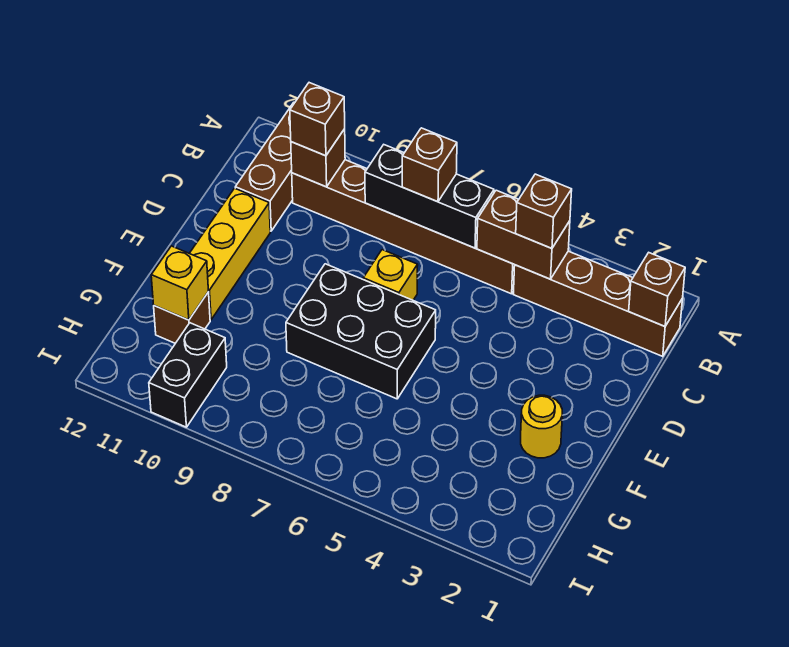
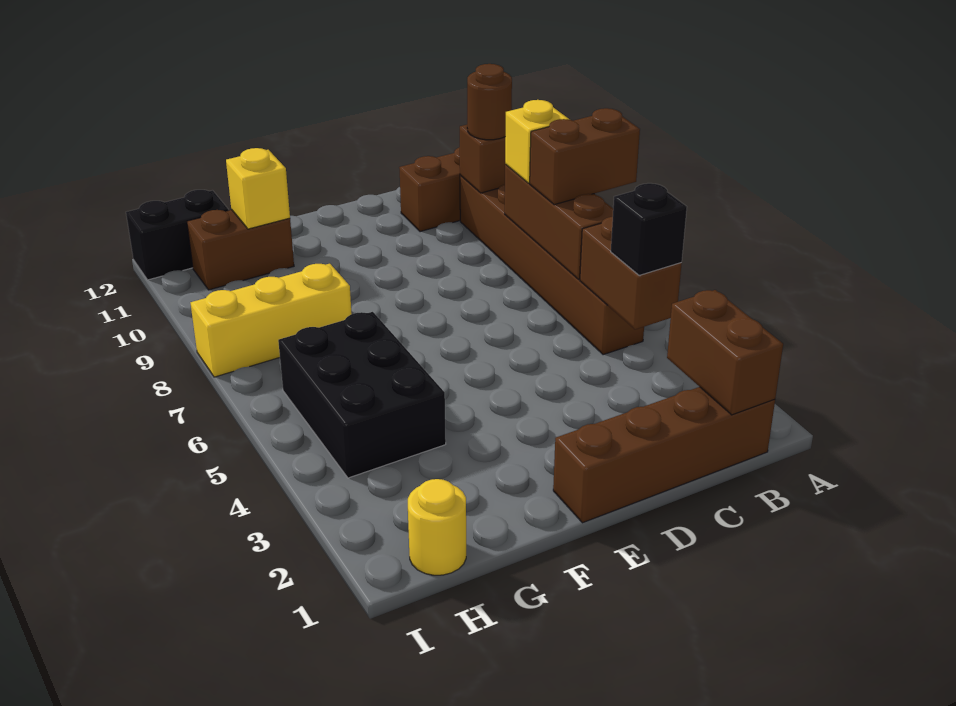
brown brick B1:B4 level 1 -> brown brick B1:E1 level 1
brown brick B1 level 2 -> brown brick B1:B2 level 2
brown brick B4 level 3 -> black brick B4 level 3
black brick B6:B8 level 2 -> brown brick B6:B8 level 2
brown brick B7 level 3 -> brown brick A7:B7 level 3
brown brick B10 level 3 -> brown round brick B10 level 3
yellow brick D7 level 1 -> yellow brick B8 level 3
yellow brick D11:F11 level 1 -> yellow brick G8:I8 level 1
black brick E6:F8 level 1 -> black brick G4:H6 level 1
yellow round brick F2 level 1 -> yellow round brick H1 level 1
brown brick G11 level 1 -> brown brick G11:H11 level 1
black brick H10:I10 level 1 -> black brick H12:I12 level 1

